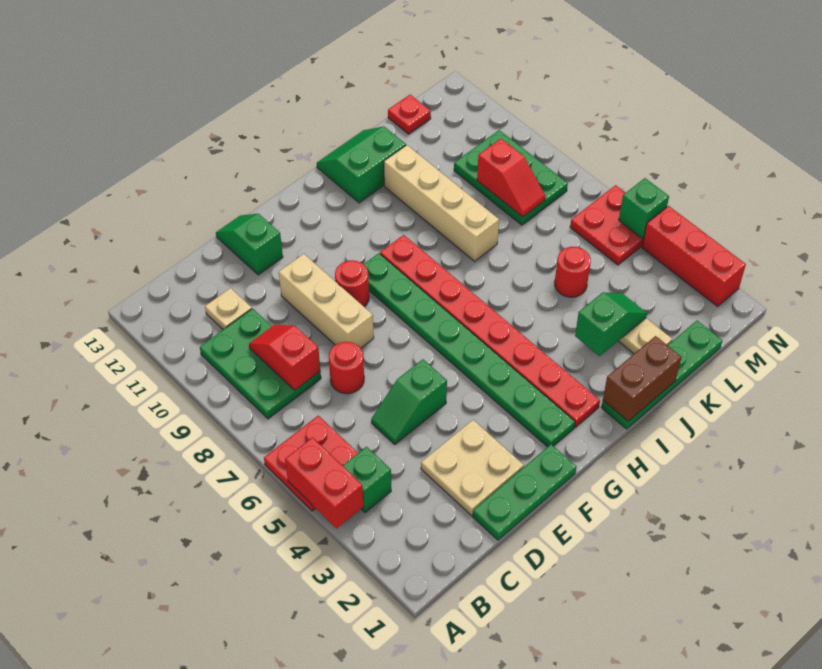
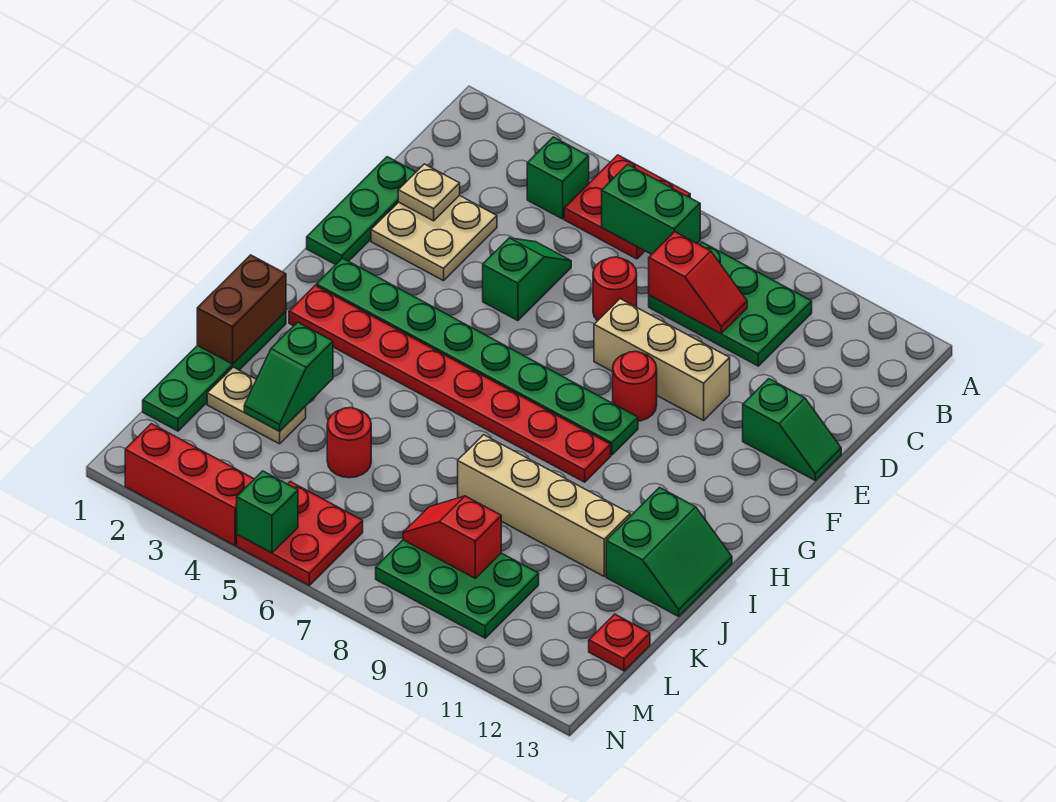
red brick A4:A5 level 2 -> none
none -> green brick B6:B7 level 2
tan plate C11 level 1 -> tan plate D2 level 2

